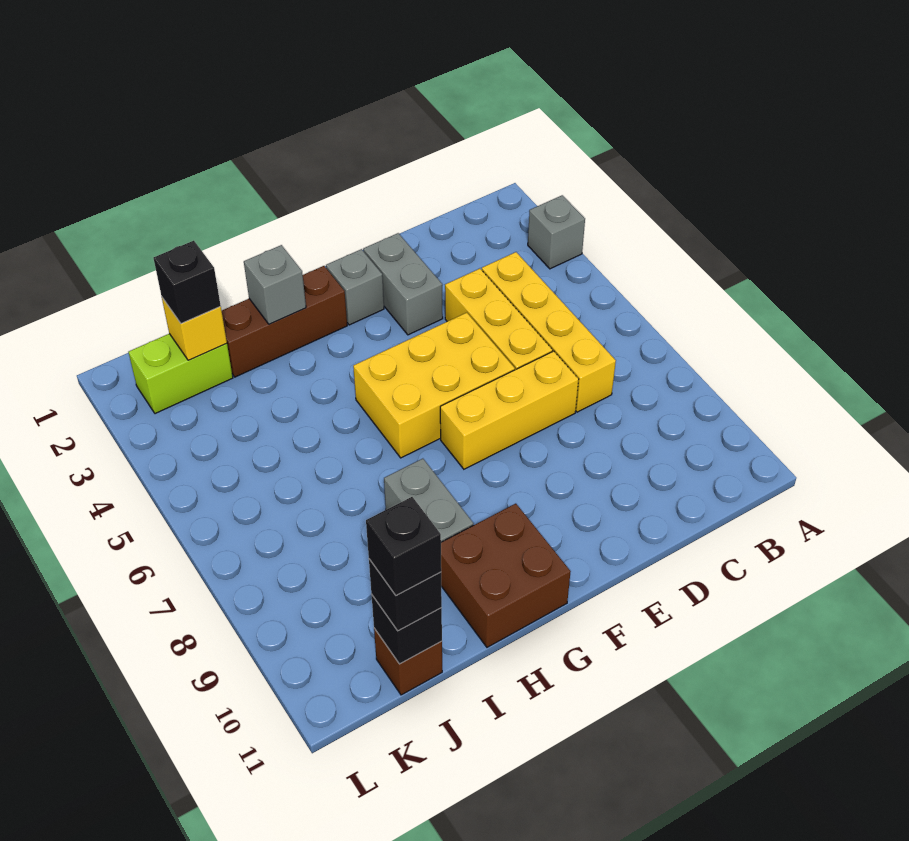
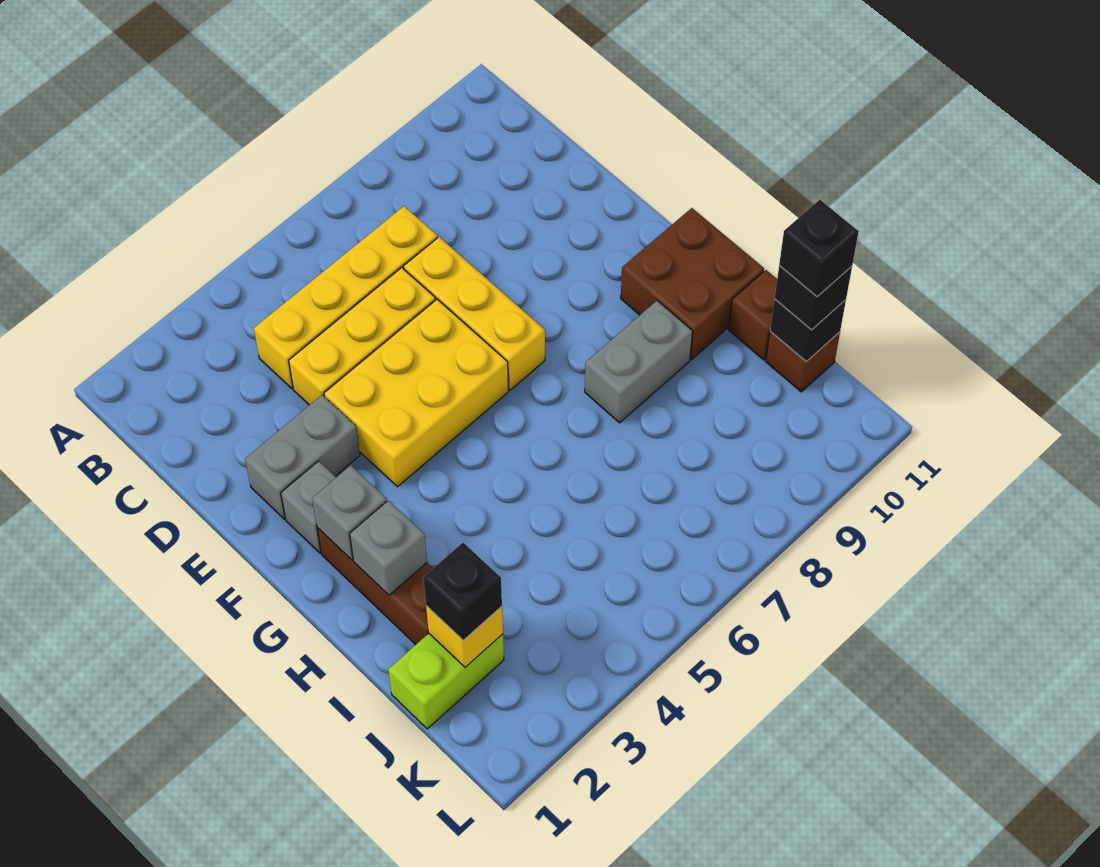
grey brick A3 level 1 -> grey brick G2 level 2
yellow brick E5:G6 level 1 -> yellow brick E4:F6 level 1
none -> brown brick I11 level 1
lime brick J2:K2 level 1 -> lime brick J1:J2 level 1

